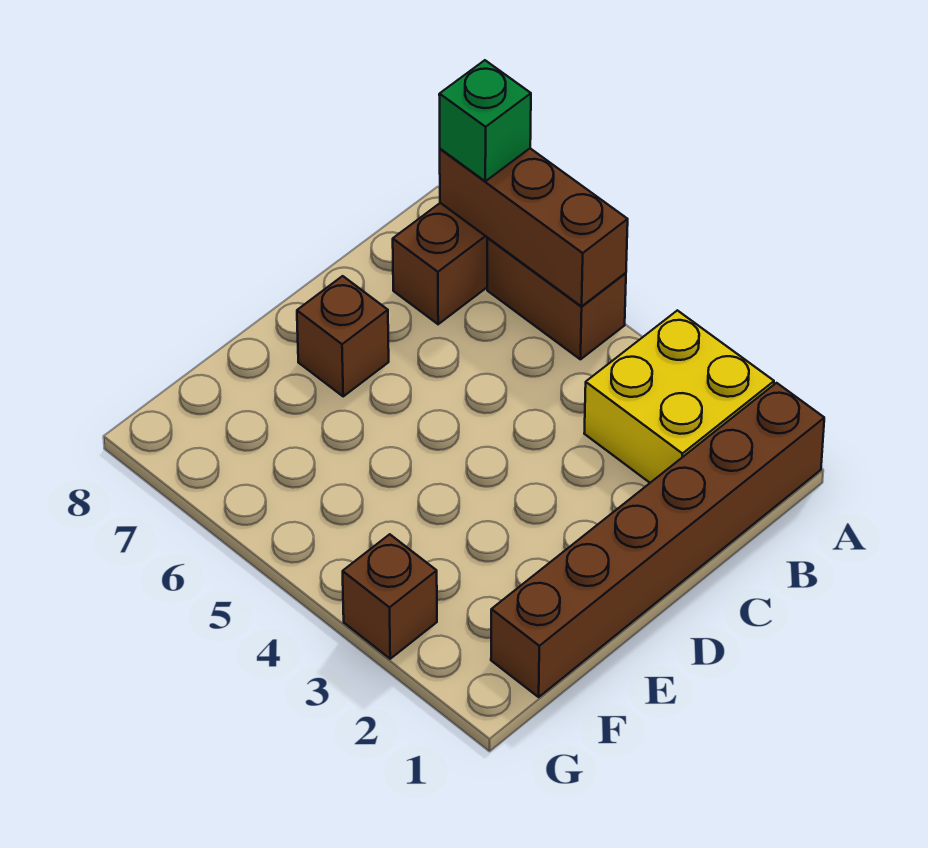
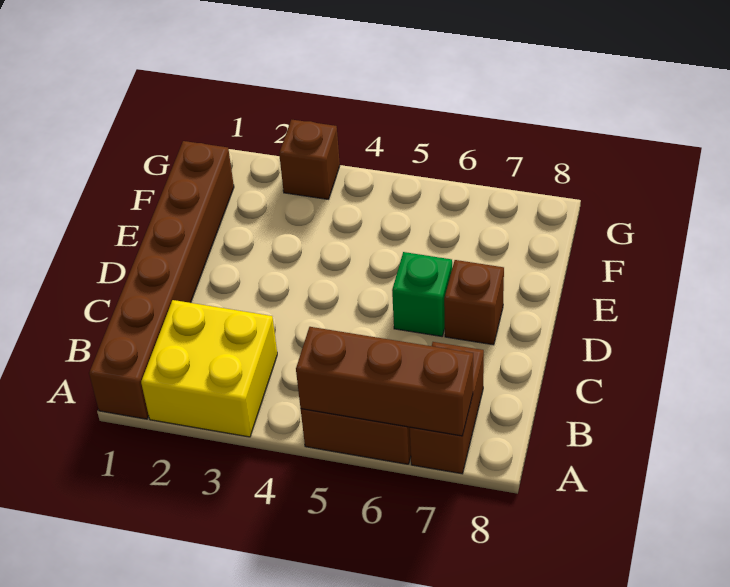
green brick A7 level 3 -> green brick D6 level 1

